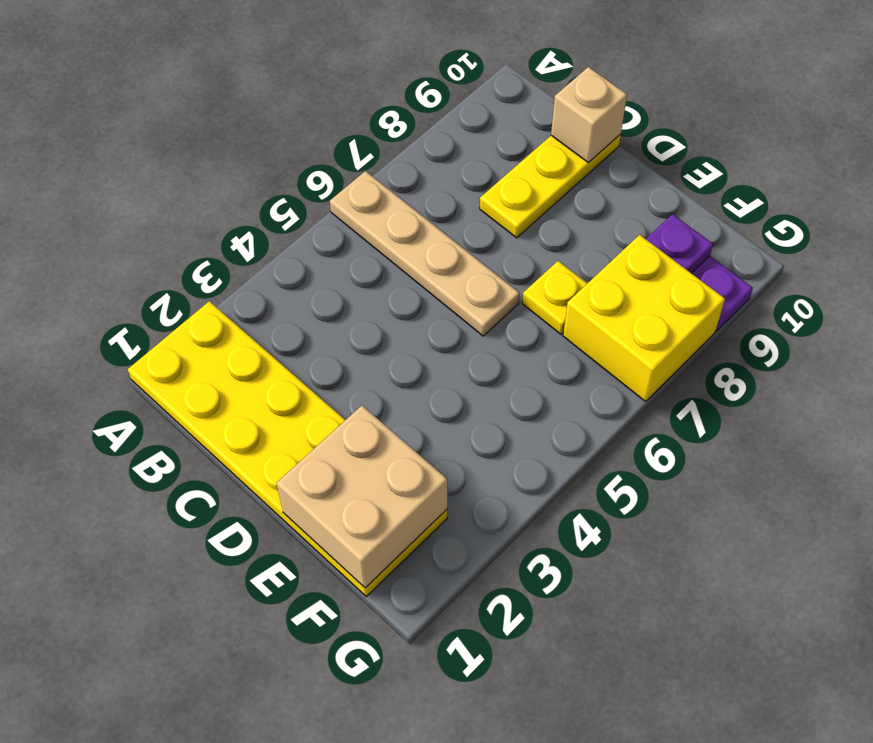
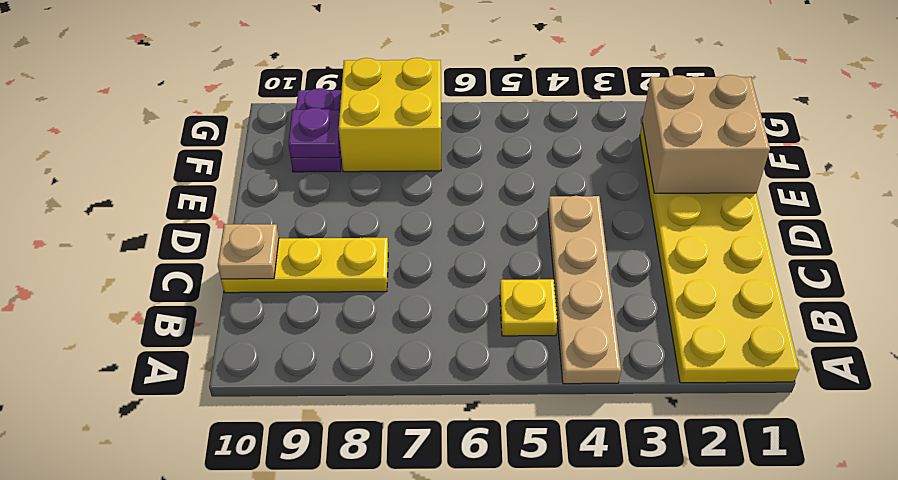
tan plate A6:D6 level 1 -> tan plate A4:D4 level 1
tan brick C10 level 2 -> tan plate C10 level 2
yellow plate E7 level 1 -> yellow plate B5 level 1

